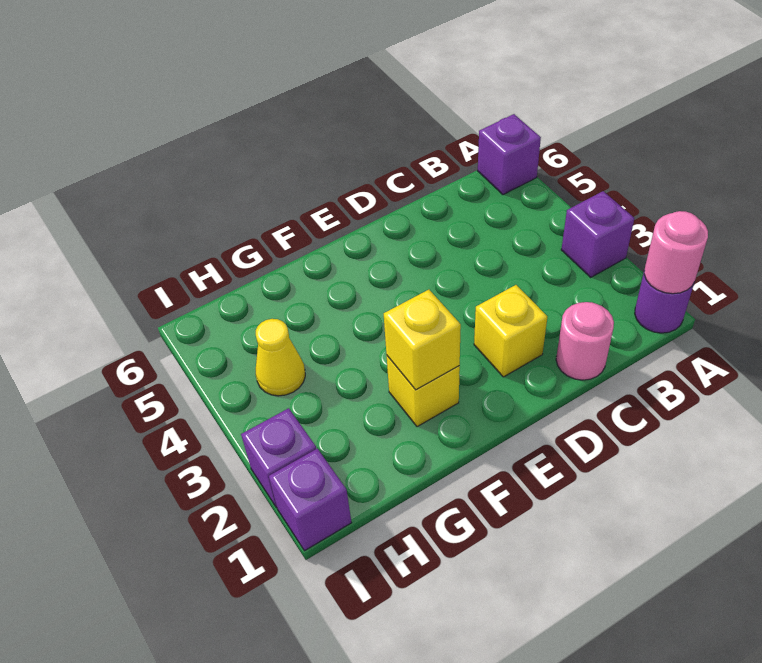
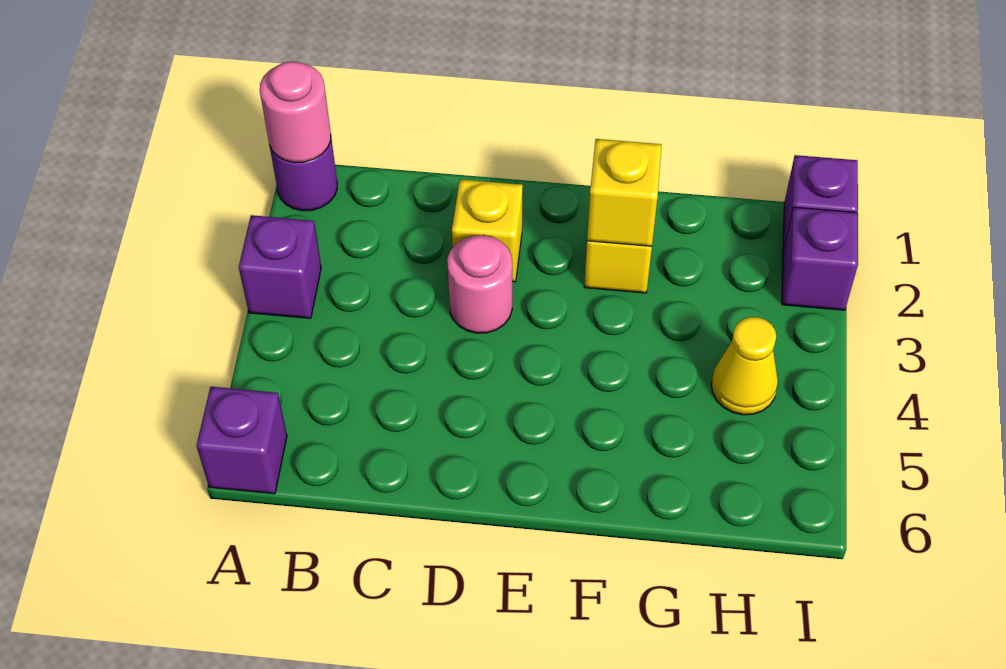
pink round brick C1 level 1 -> pink round brick D3 level 1

